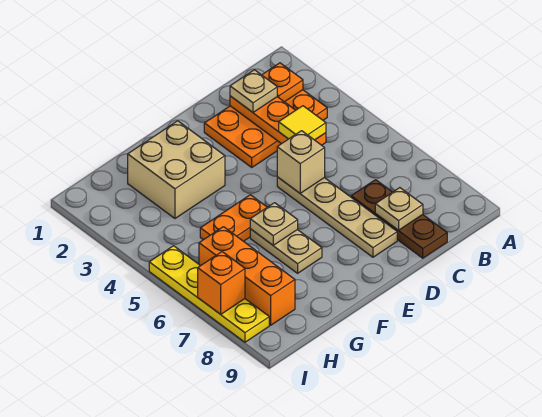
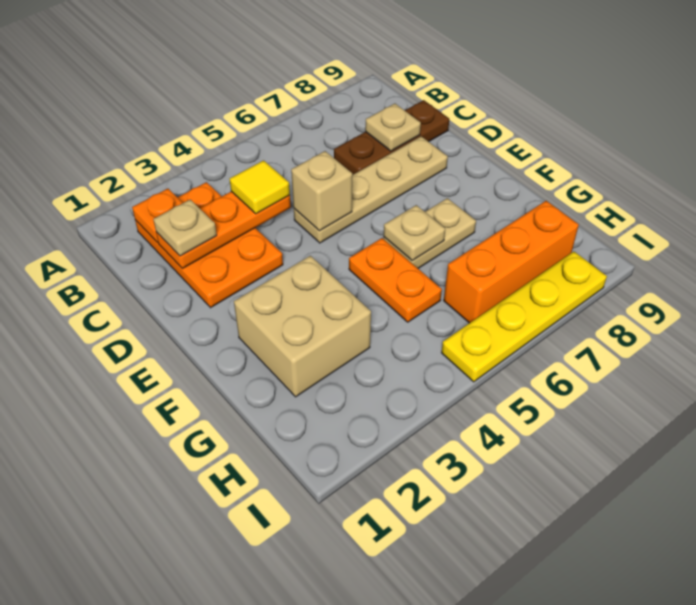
orange brick I7 level 2 -> none

